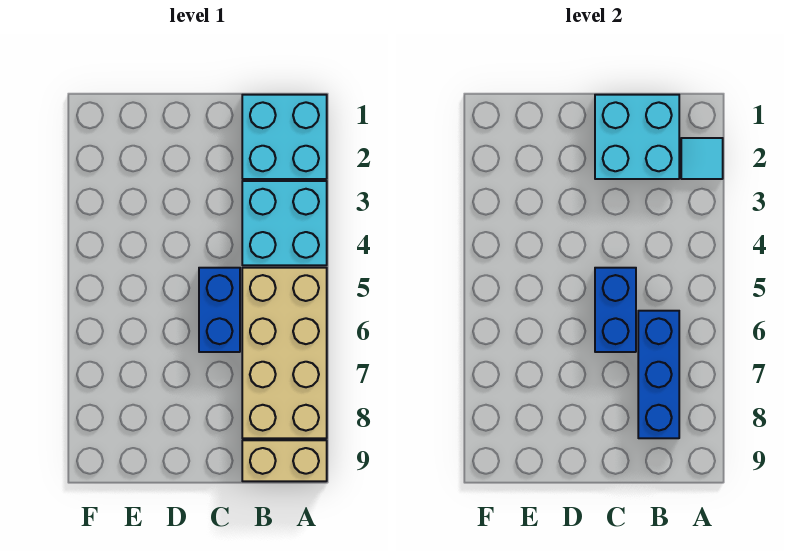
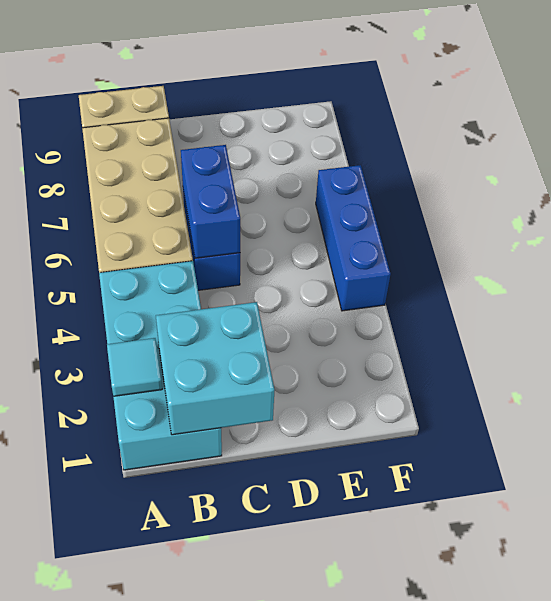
blue brick B6:B8 level 2 -> blue brick F4:F6 level 1

